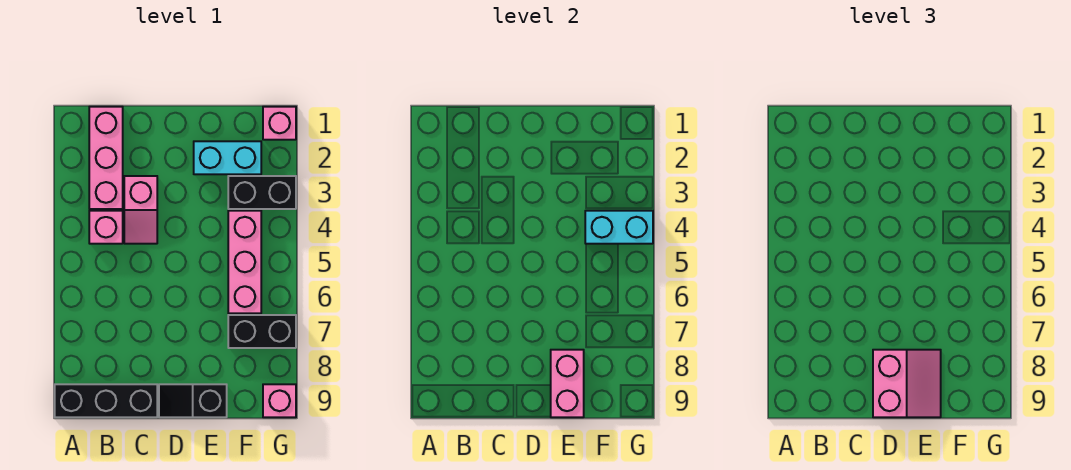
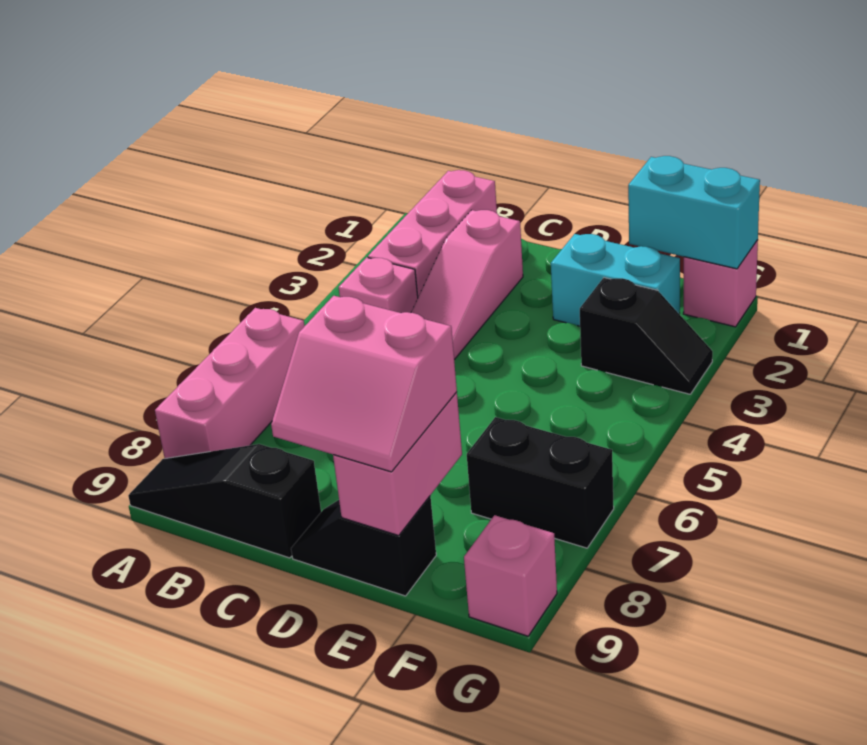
black brick A9:C9 level 1 -> black slope A9:C9 level 1 top C
pink slope C3:C4 level 1 top 3 -> pink slope C2:C4 level 1 top 2
pink slope D8:E9 level 3 top D -> pink slope D8:E9 level 3 top 8
black brick F3:G3 level 1 -> black slope F3:G3 level 1 top F
pink brick F4:F6 level 1 -> pink brick A6:A8 level 1
cyan brick F4:G4 level 2 -> cyan brick F1:G1 level 2

